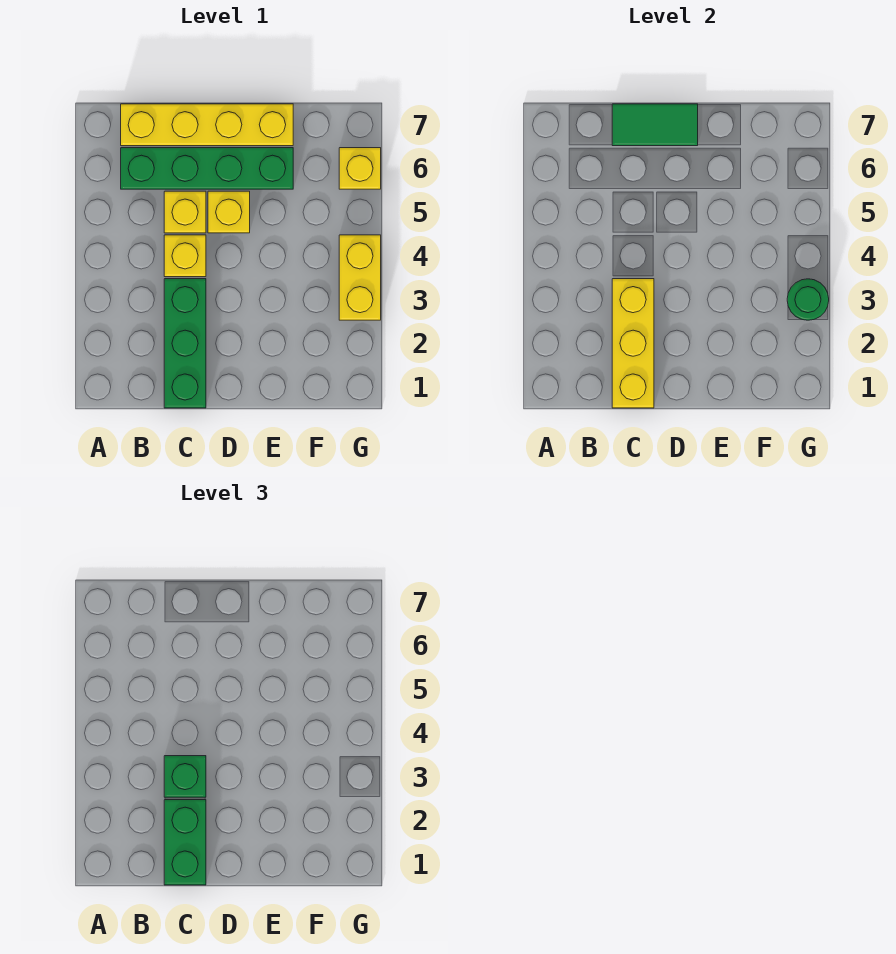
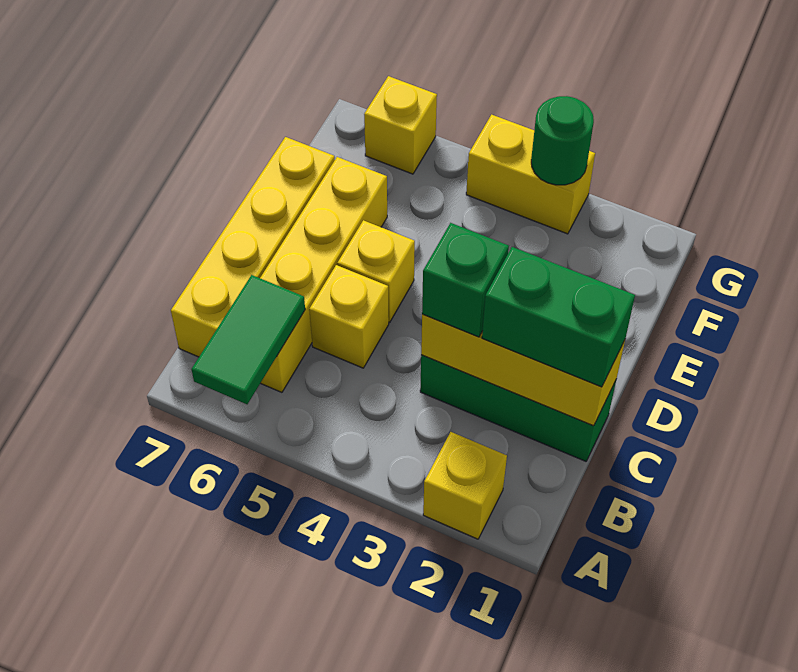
green brick B6:E6 level 1 -> yellow brick B6:E6 level 1
yellow brick C4 level 1 -> yellow brick A2 level 1
green tile C7:D7 level 2 -> green tile A6:B6 level 2

